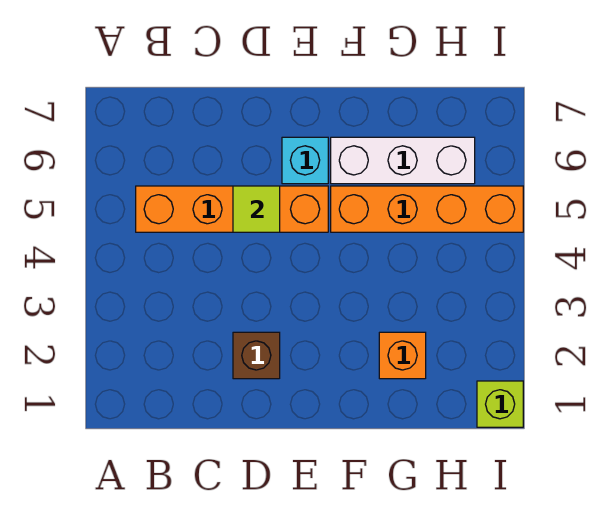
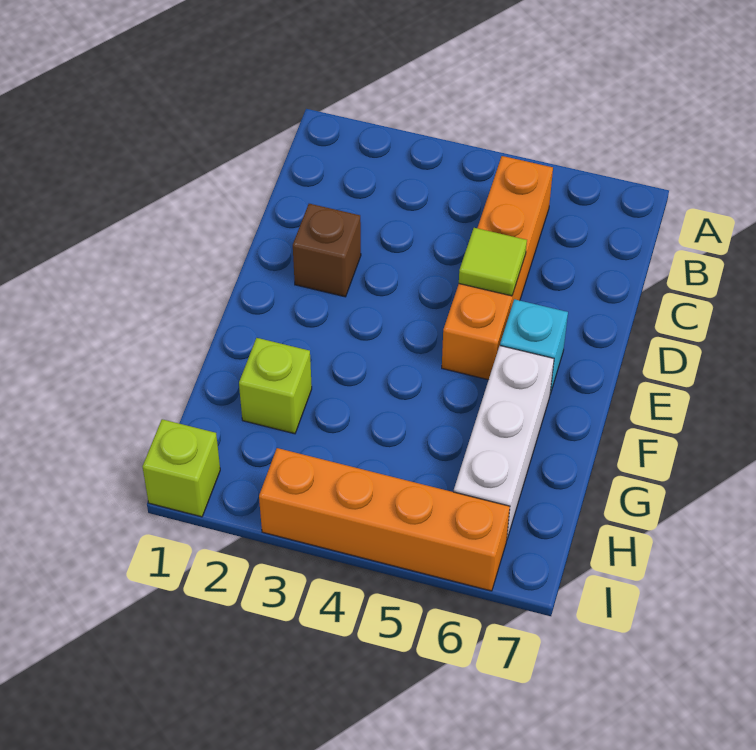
orange brick F5:I5 level 1 -> orange brick I3:I6 level 1
orange brick G2 level 1 -> lime brick G2 level 1

